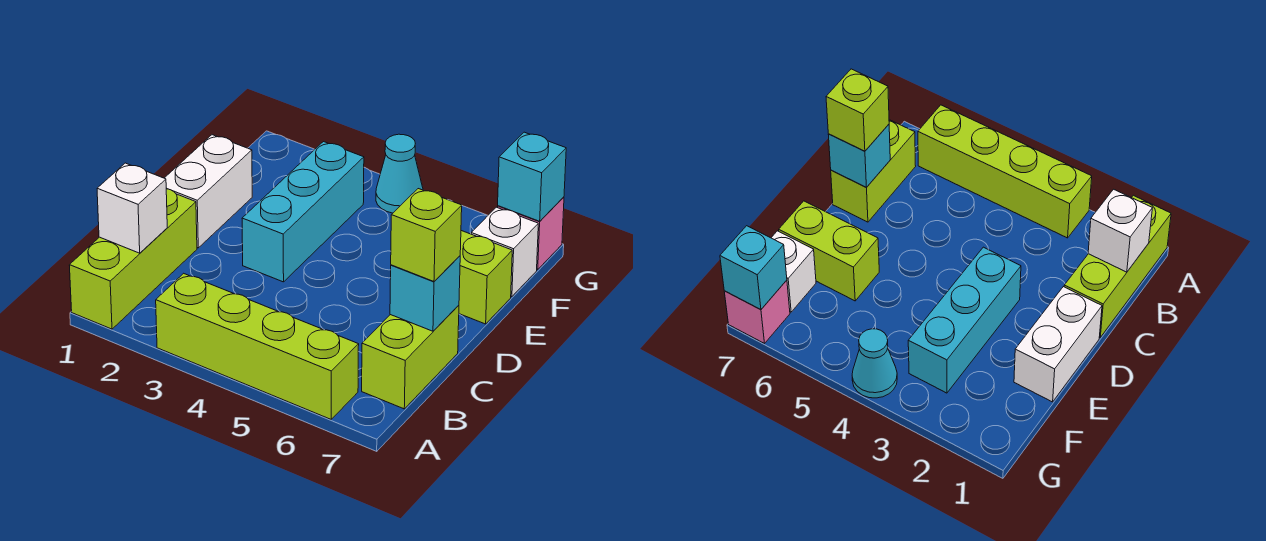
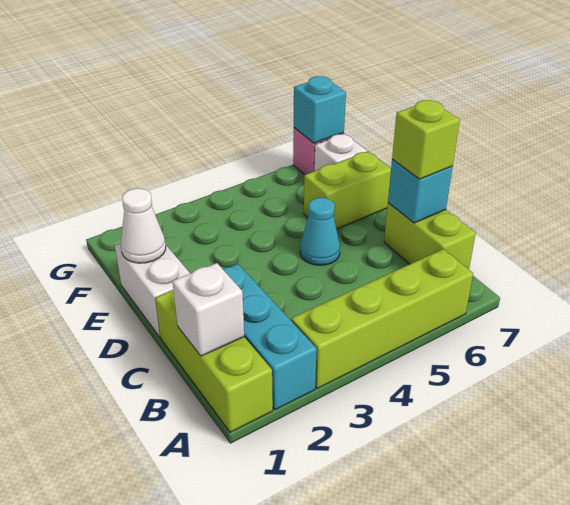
cyan brick D3:F3 level 1 -> cyan brick A2:C2 level 1
none -> white cone E1 level 2
cyan cone G4 level 1 -> cyan cone D5 level 1

